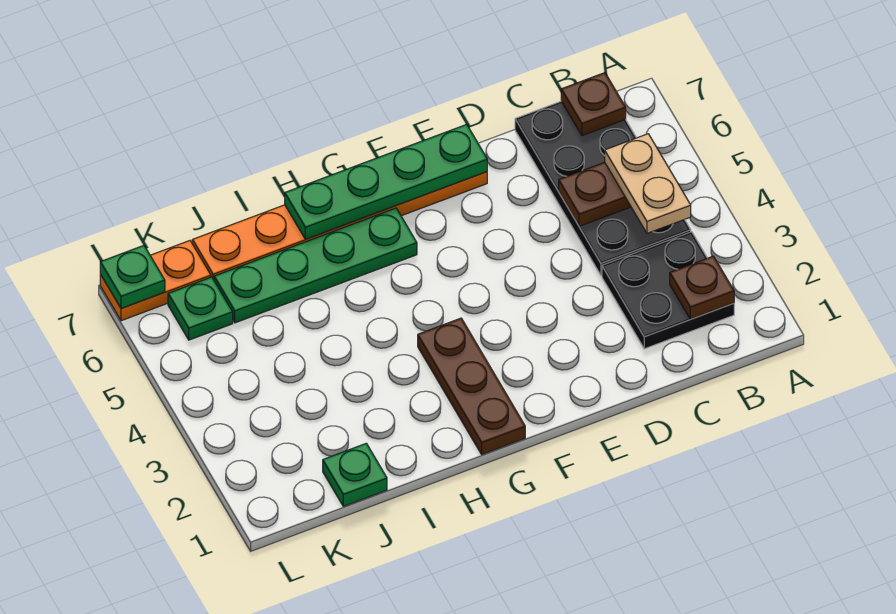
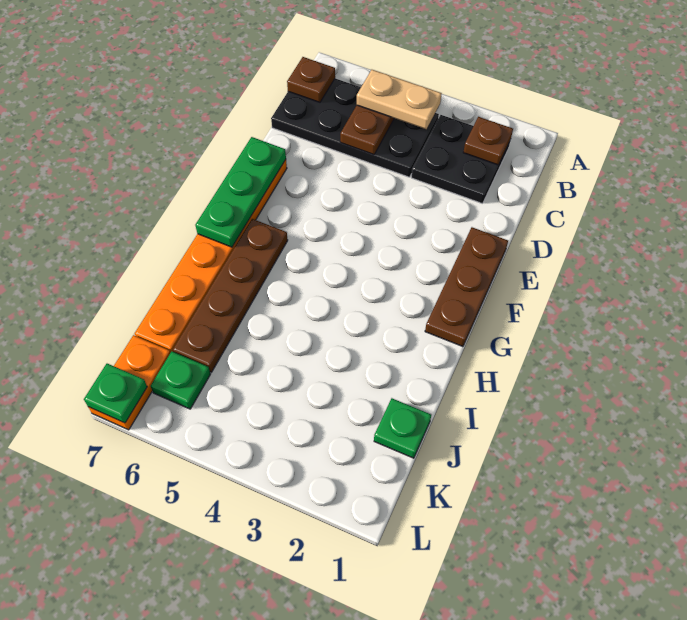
green plate E7:H7 level 2 -> green plate E7:G7 level 2
brown plate G1:G3 level 1 -> brown plate E1:G1 level 1
green plate G6:J6 level 1 -> brown plate G6:J6 level 1

